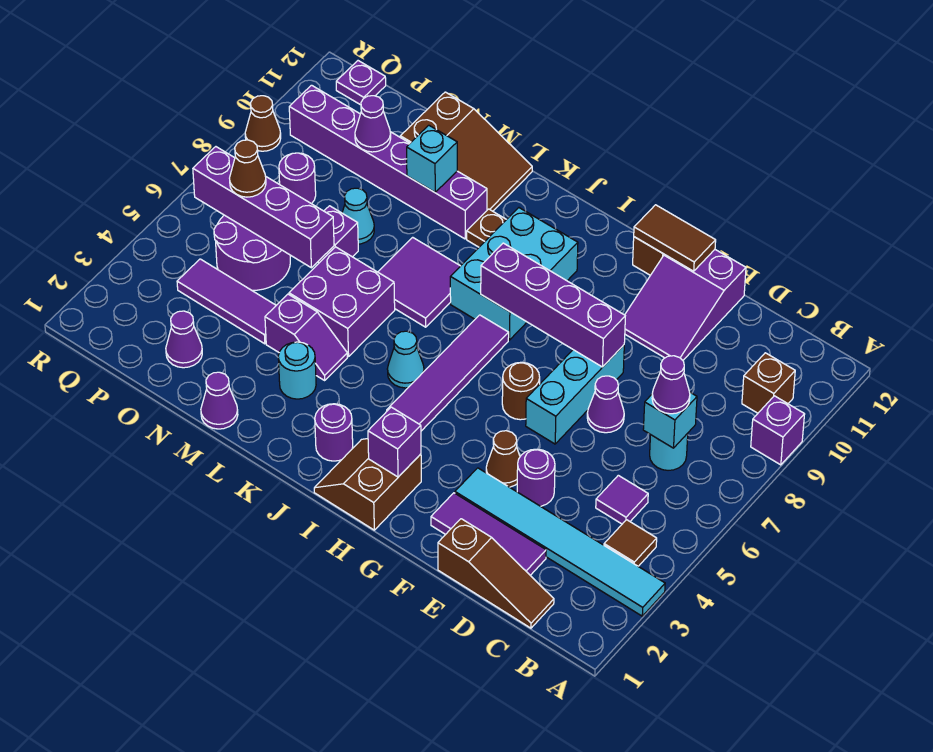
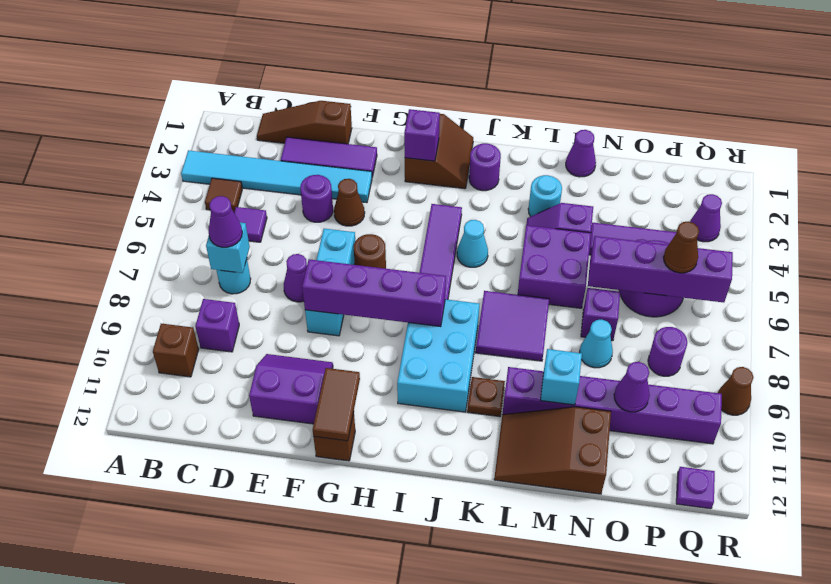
purple brick A9 level 1 -> purple brick C9 level 1
purple slope E10:F12 level 1 top 12 -> purple slope E10:F11 level 1 top 11
brown tile F12:G12 level 2 -> brown tile G11:G12 level 2
purple cone O2 level 1 -> purple cone Q3 level 1

